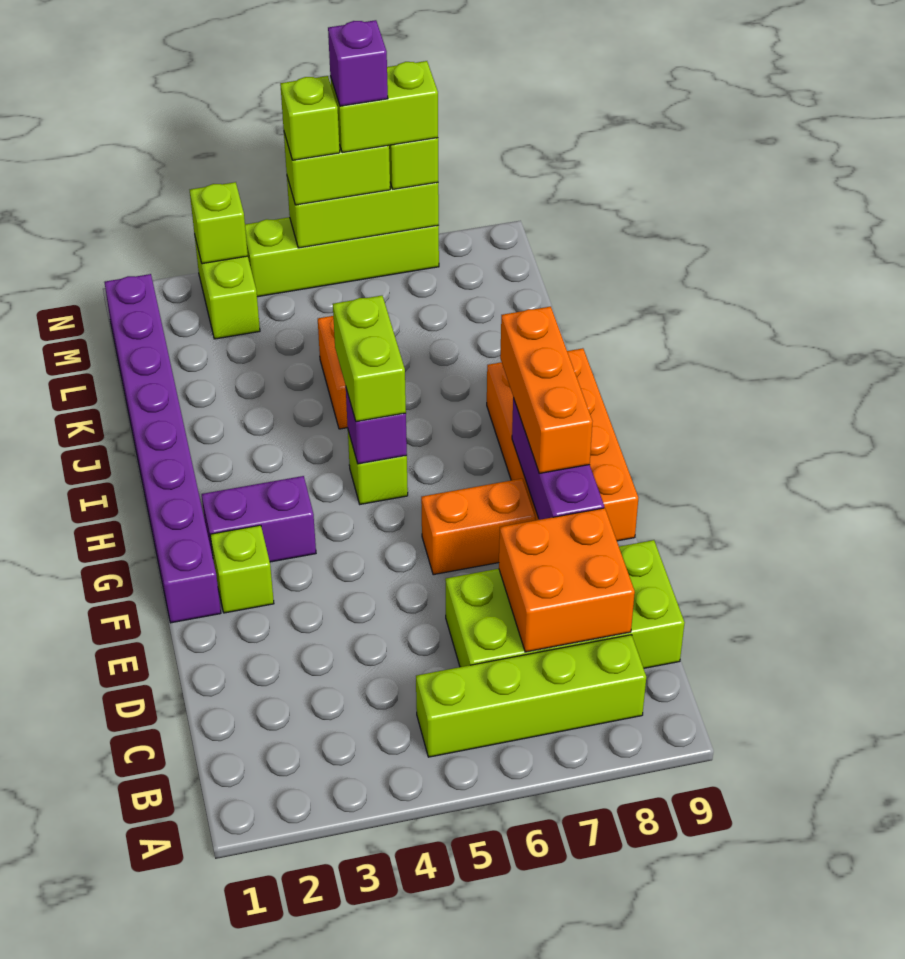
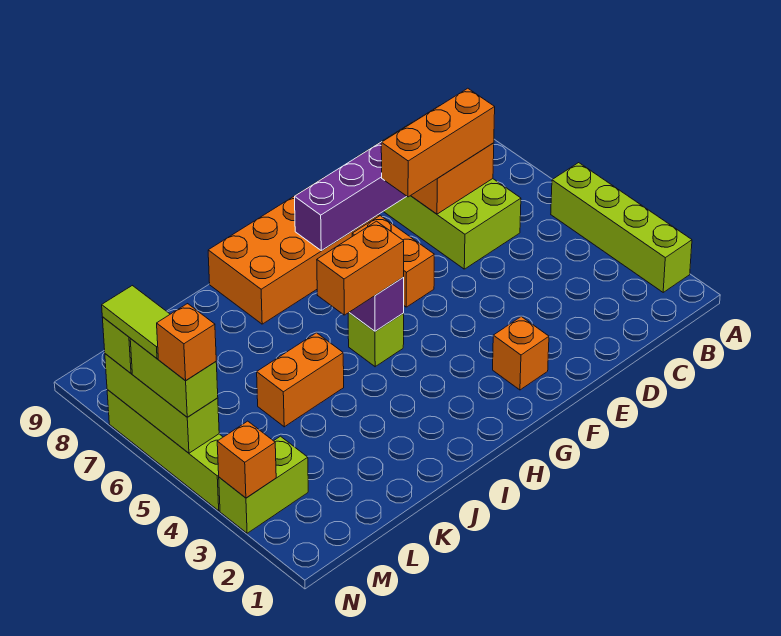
lime brick B5:B8 level 1 -> lime brick A2:A5 level 1
purple brick F1:M1 level 1 -> none
lime brick F2 level 1 -> orange brick F2 level 1
orange brick F8:H8 level 3 -> orange brick C7:E7 level 3
purple brick G2:G3 level 1 -> none
lime brick H5:I5 level 3 -> orange brick H5:I5 level 3
lime brick N3 level 2 -> orange brick N3 level 2
lime brick N5 level 4 -> orange brick N5 level 4
lime brick N6:N7 level 4 -> lime tile N6:N7 level 4
purple brick N6 level 5 -> none

